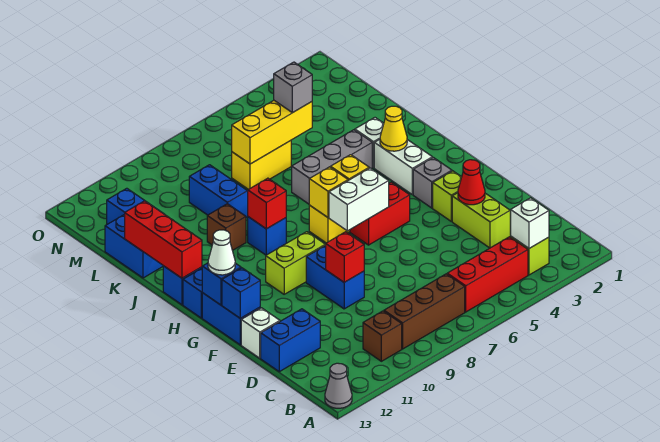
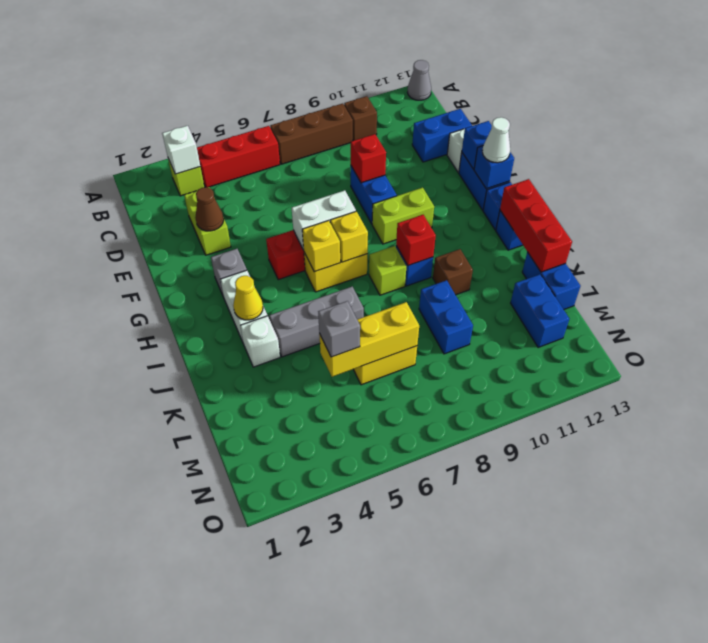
red cone E3 level 2 -> brown cone E3 level 2
lime brick F3 level 1 -> lime brick I8 level 1

